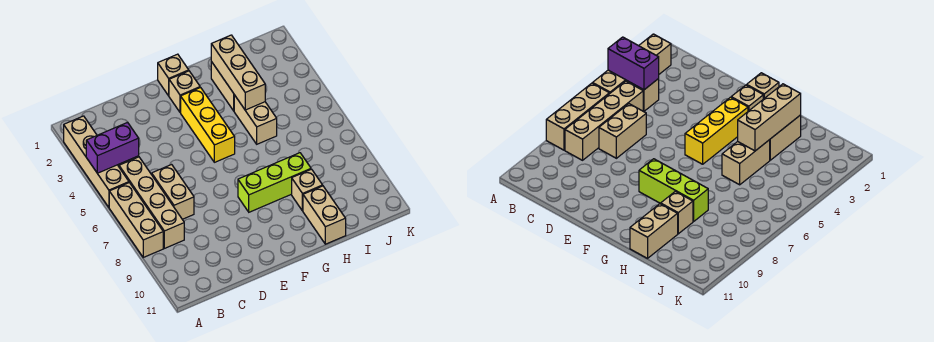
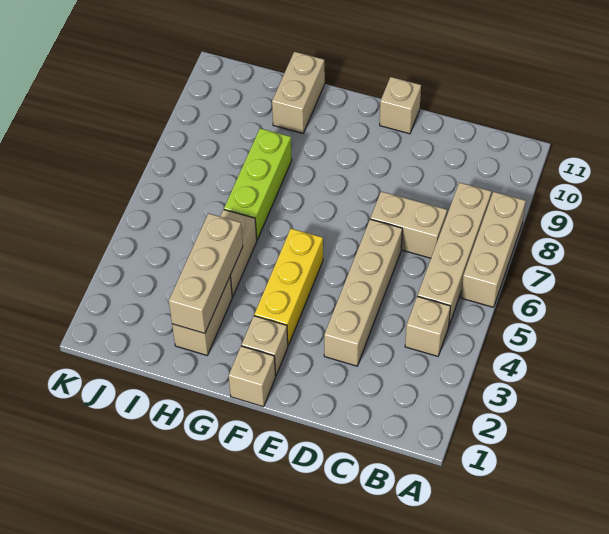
tan brick A2:A5 level 1 -> tan brick D3:D6 level 1
purple brick A4:B4 level 2 -> none
tan brick C6:C7 level 1 -> tan brick C7:D7 level 1
lime brick F8:H8 level 1 -> lime brick H6:H8 level 1
tan brick H9 level 1 -> tan brick E11 level 1

